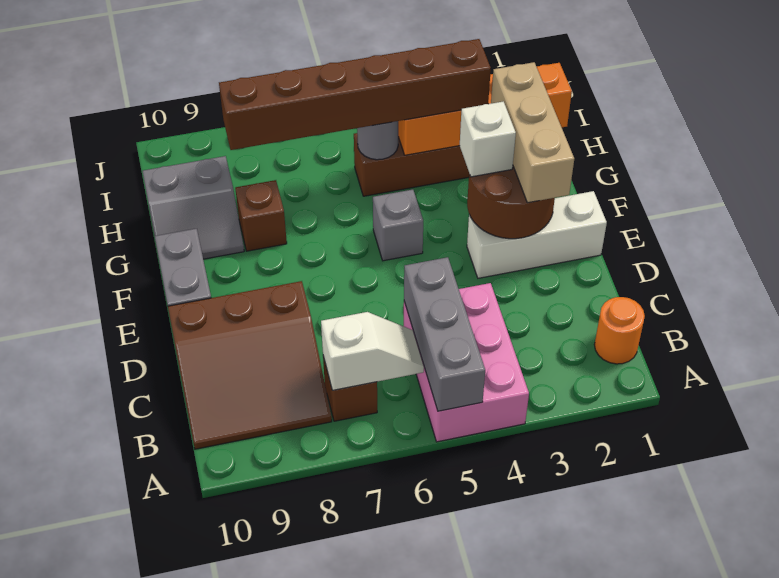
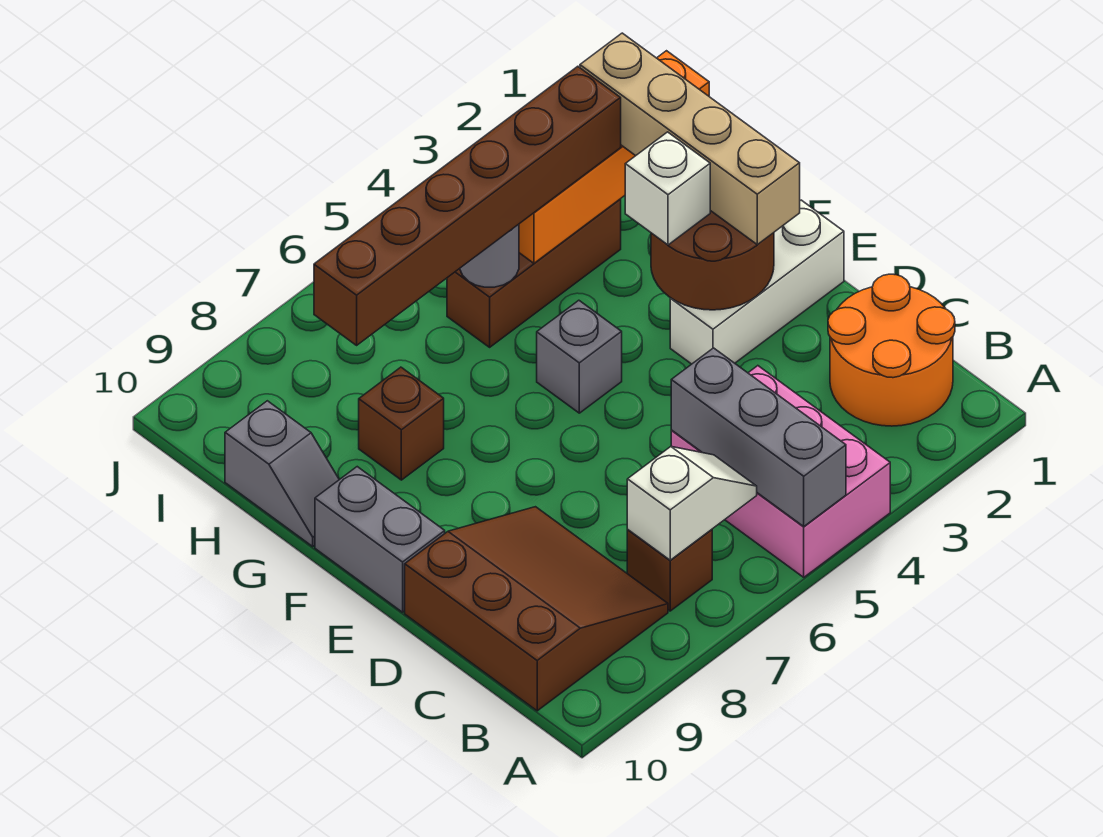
orange round brick B1 level 1 -> orange round brick B1:C2 level 1
brown slope B8:D10 level 1 top D -> brown slope B8:D10 level 1 top 10
tan brick E2:G2 level 3 -> tan brick E2:H2 level 3
grey slope G9:H10 level 1 top H -> grey slope G10:H10 level 1 top H

